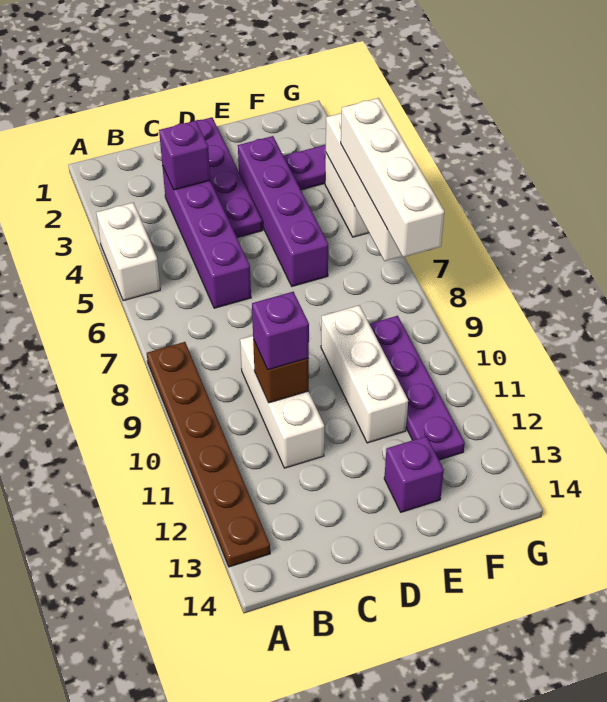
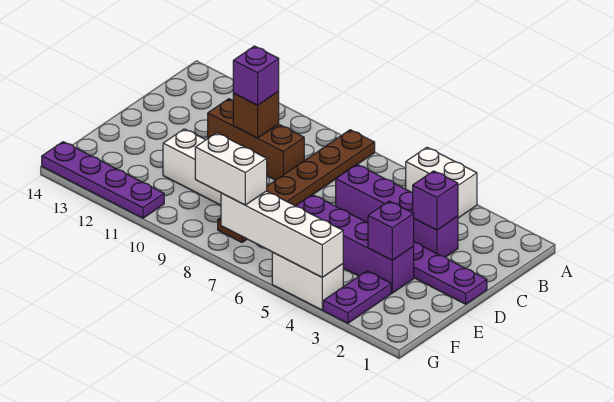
brown plate A8:A13 level 1 -> brown plate A8:F8 level 1
white brick C9:C11 level 1 -> brown brick C9:C11 level 1
purple brick E13 level 1 -> purple brick E3 level 2
purple plate F9:F12 level 1 -> purple plate G11:G14 level 1
white brick G5:G8 level 3 -> white brick G7:G8 level 3

